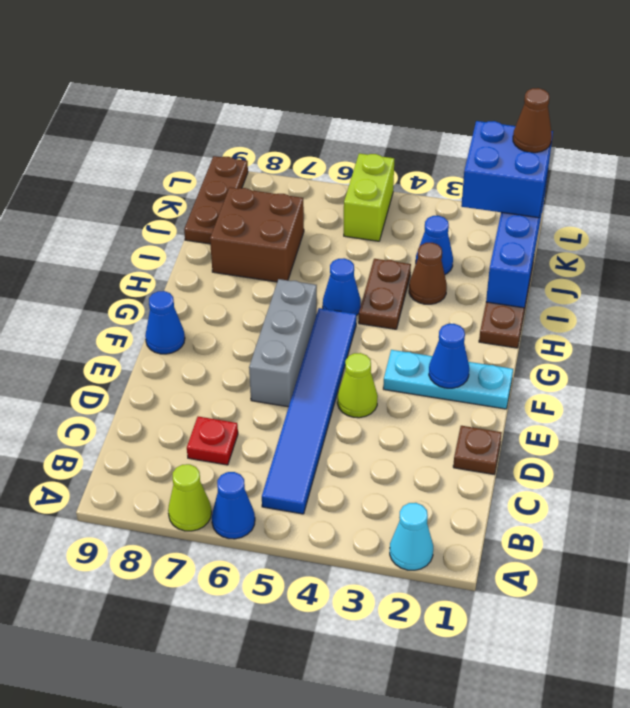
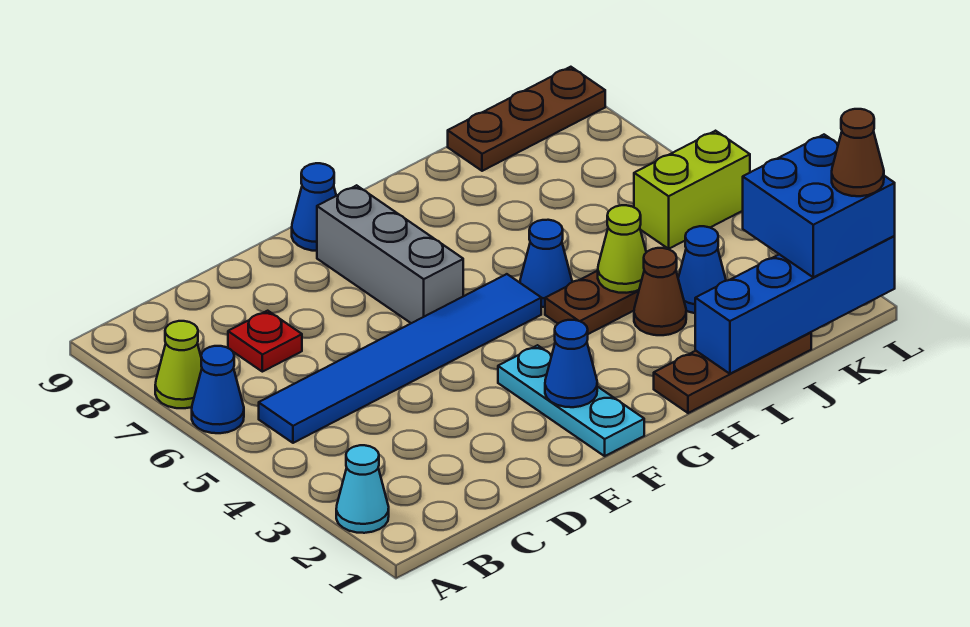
brown plate D1 level 1 -> none
lime cone E4 level 1 -> lime cone I4 level 2
grey brick E6:G6 level 1 -> grey brick F6:F8 level 1
brown brick I7:J8 level 1 -> none

